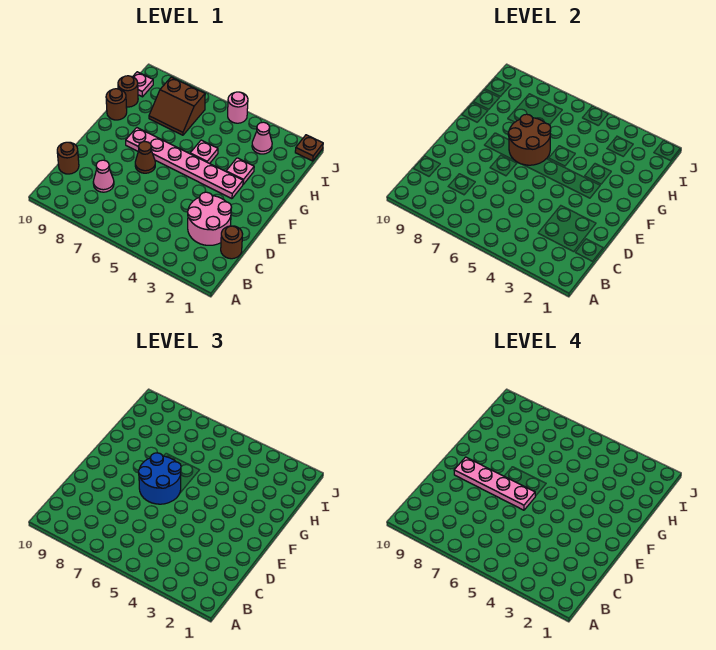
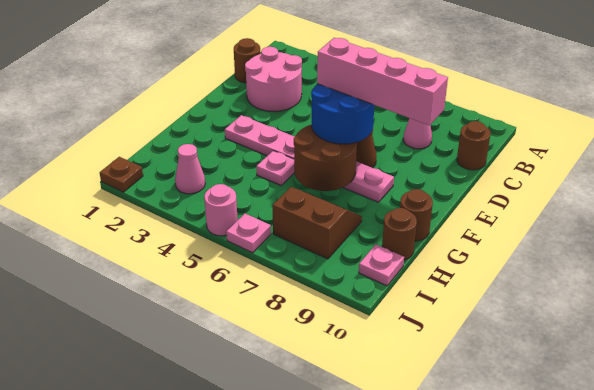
pink plate E6:E9 level 4 -> pink brick E6:E9 level 4
pink plate G3 level 1 -> pink plate J6 level 1

